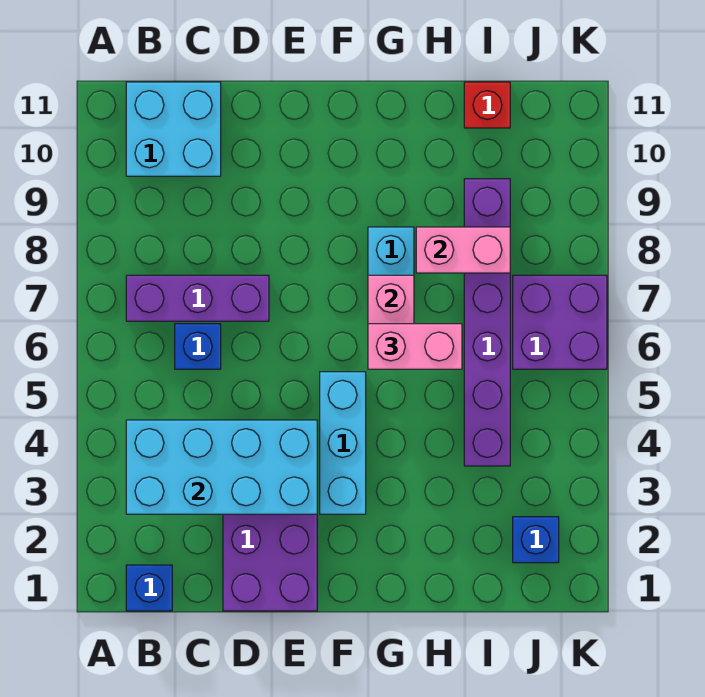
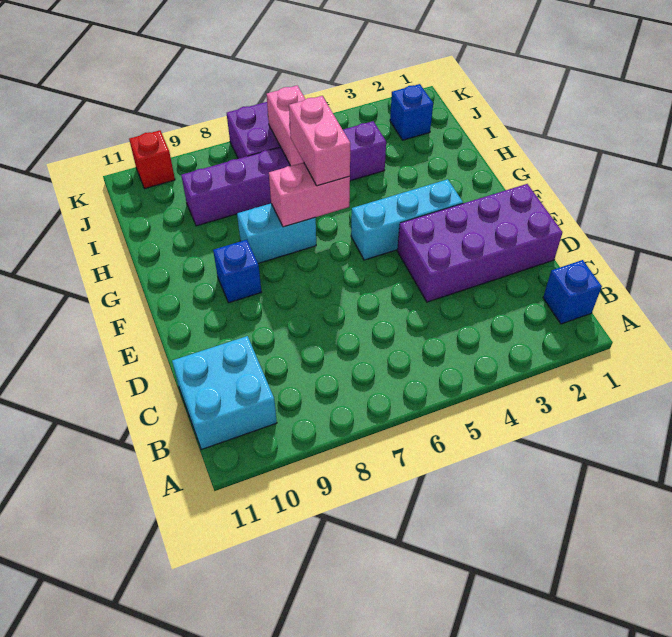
cyan brick B3:E4 level 2 -> none
purple brick B7:D7 level 1 -> none
blue brick C6 level 1 -> blue brick F9 level 1
pink brick H8:I8 level 2 -> pink brick I6:J6 level 2
red brick I11 level 1 -> red brick K10 level 1

